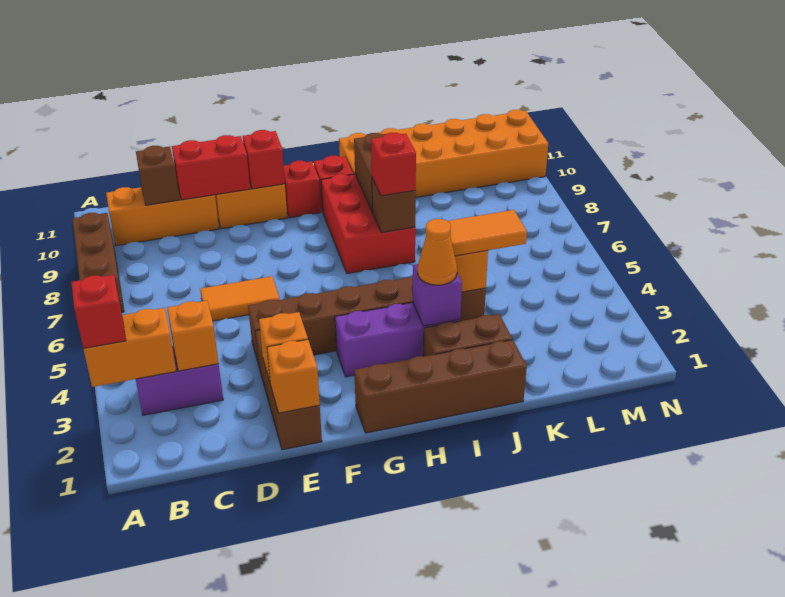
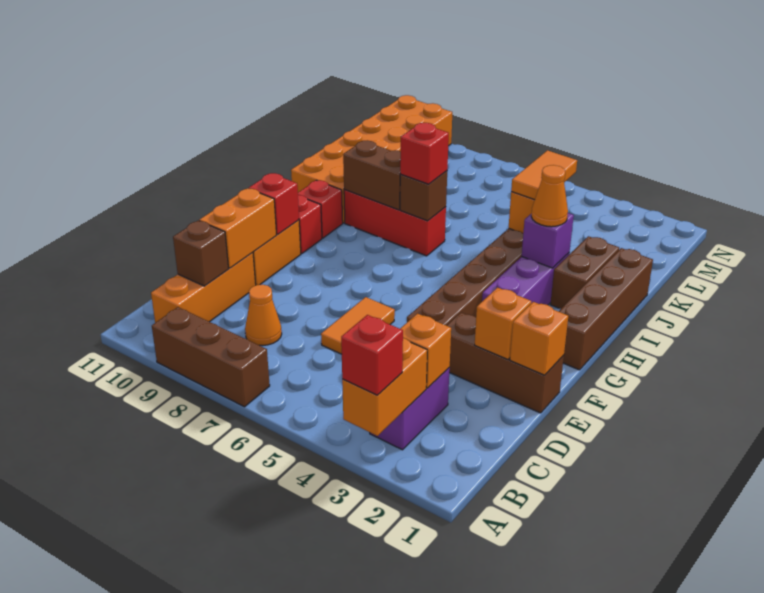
none -> orange cone C8 level 1
red brick D10:E10 level 2 -> orange brick D10:E10 level 2
red brick H7:I9 level 1 -> red brick I7:I9 level 1

